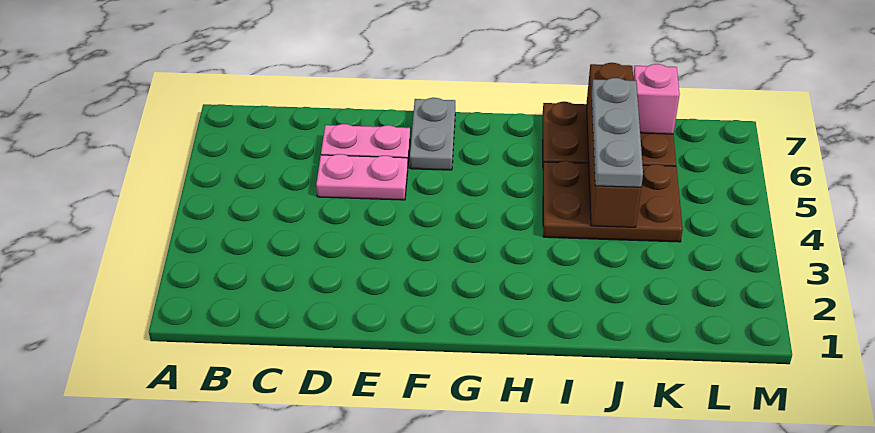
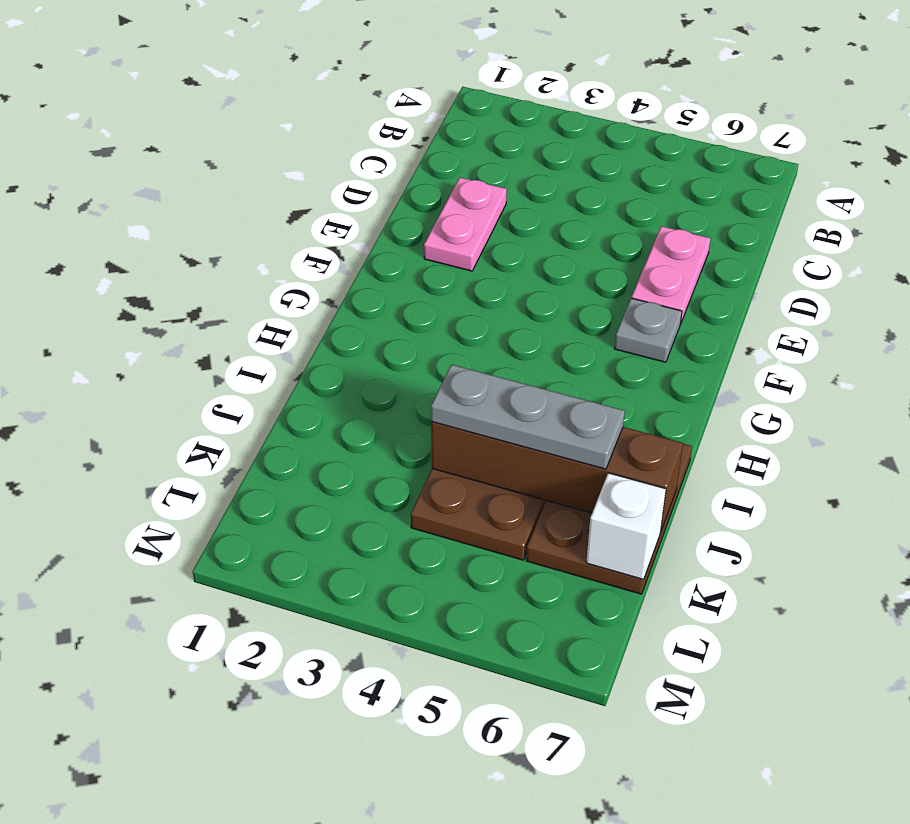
pink plate D5:E5 level 1 -> pink plate D2:E2 level 1
grey plate F6:F7 level 1 -> grey plate F6 level 1
pink brick K7 level 2 -> white brick K7 level 2

